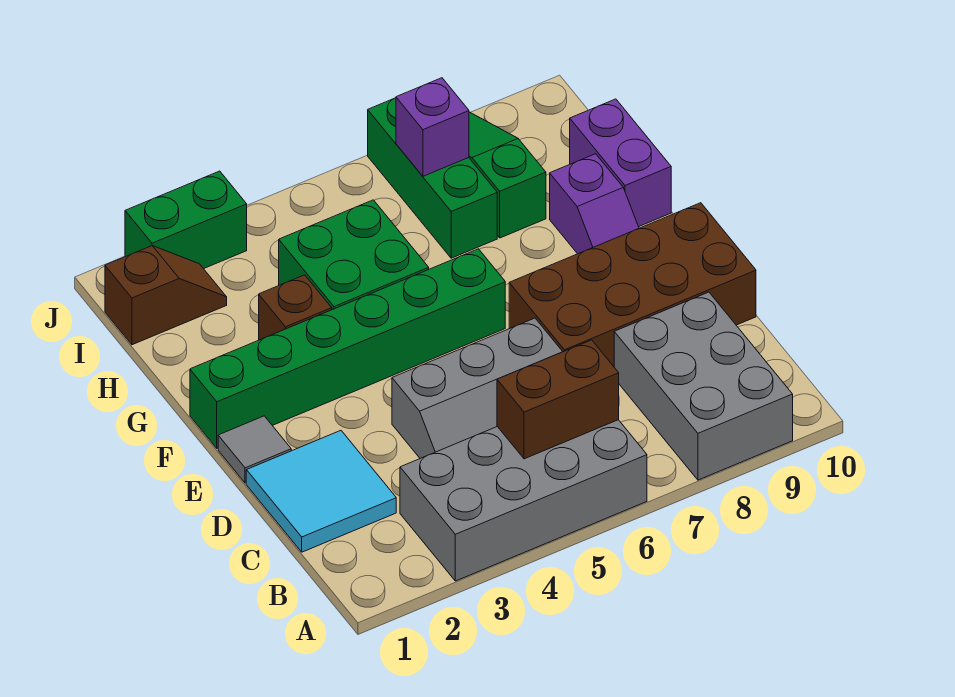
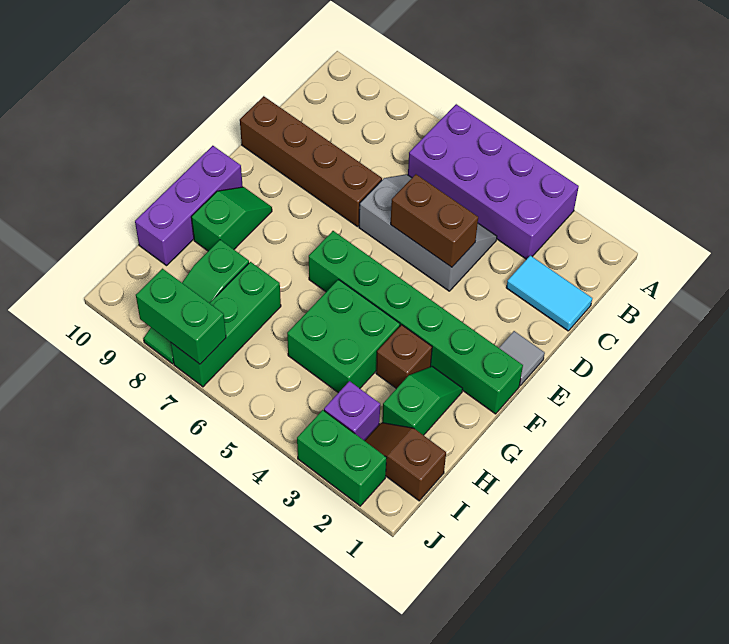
grey brick A3:B6 level 1 -> purple brick A3:B6 level 1
grey brick A8:C9 level 1 -> none
brown brick B5:B6 level 2 -> brown brick D4:D5 level 2
cyan tile C1:D2 level 1 -> cyan tile C1:C2 level 1
brown brick D7:E10 level 1 -> brown brick D7:D10 level 1
purple slope F9:G9 level 1 top G -> green slope F9:G9 level 1 top G
none -> green slope G2:H2 level 1 top H
purple brick G10:H10 level 1 -> purple brick F10:H10 level 1
purple brick I7 level 2 -> purple brick I3 level 1
none -> green brick J7:J8 level 2

